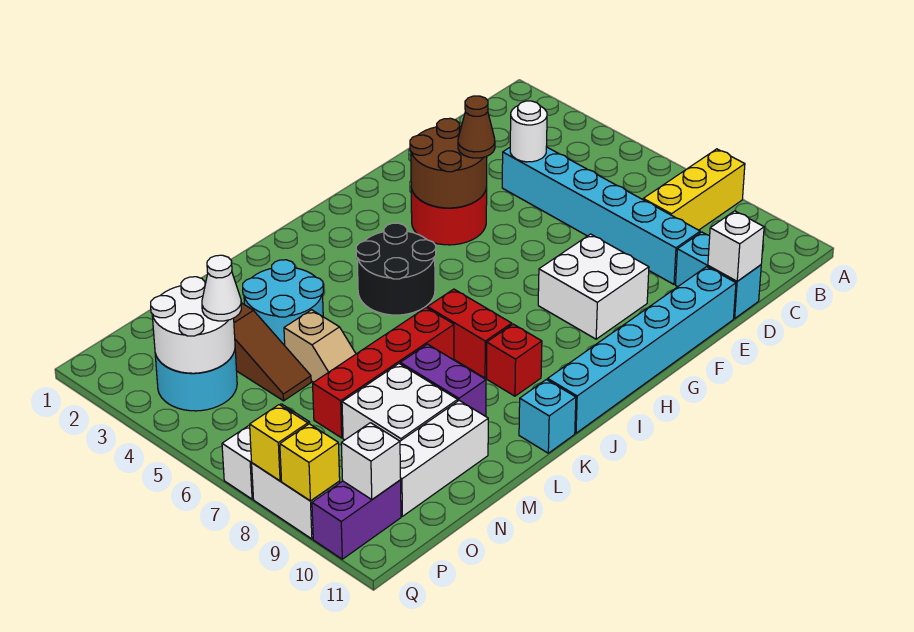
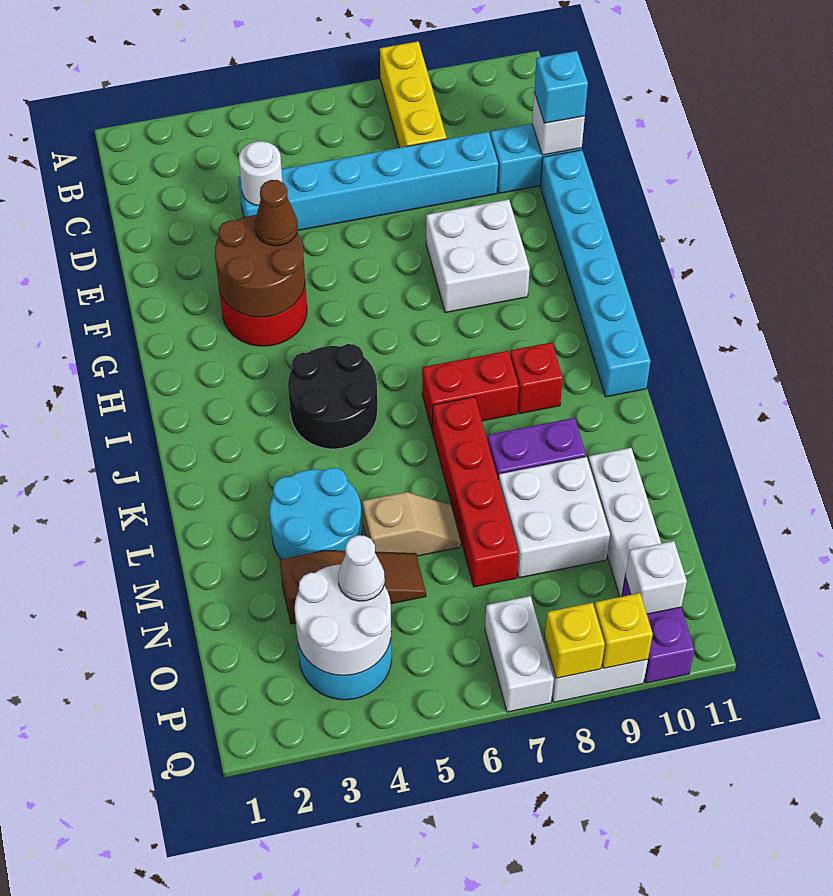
cyan brick K11 level 1 -> cyan brick D11 level 3

